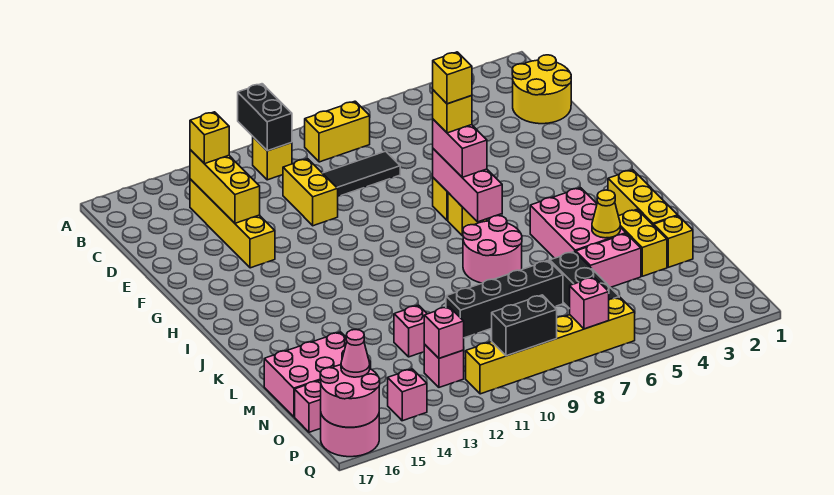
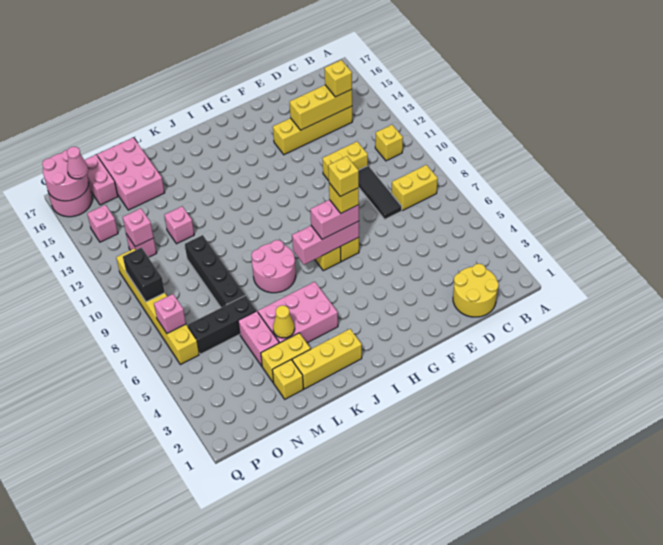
black brick A11:B11 level 2 -> none
yellow brick B8:B9 level 1 -> yellow brick B8:C8 level 1

